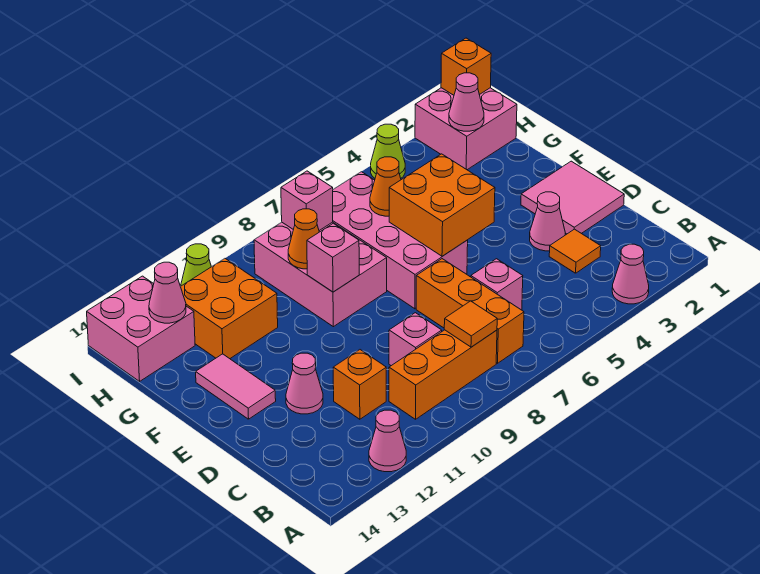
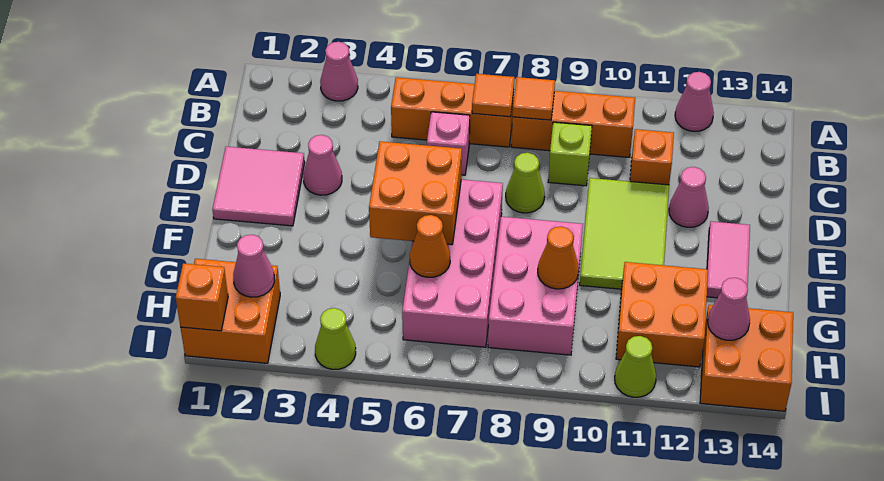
orange brick B7:D7 level 1 -> orange brick B5:B7 level 1
orange tile C3 level 1 -> orange tile B7 level 2
pink brick C9 level 1 -> lime brick C9 level 1
none -> lime cone D8 level 1
none -> lime tile D10:F11 level 1
pink brick F9 level 2 -> none
pink brick H1:I2 level 1 -> orange brick H1:I2 level 1
pink brick H8 level 2 -> none
pink brick H13:I14 level 1 -> orange brick H13:I14 level 1

